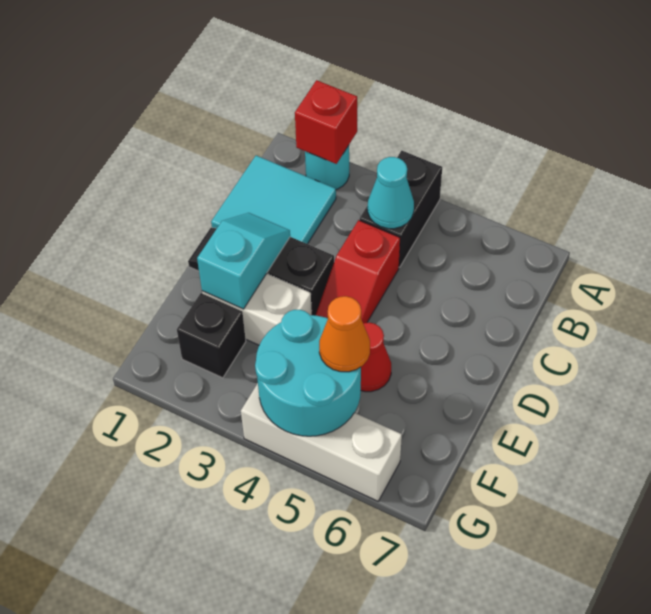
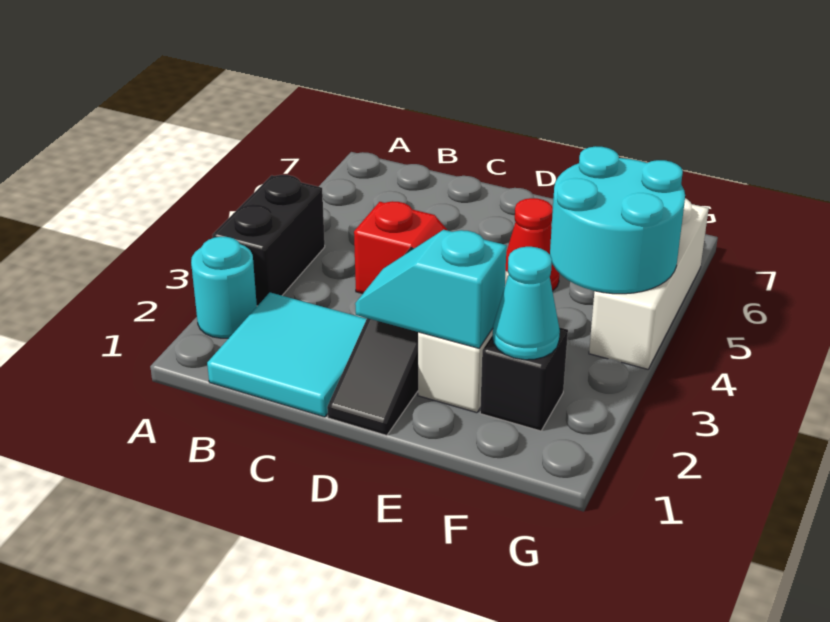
red brick A2 level 2 -> none
black brick A4:B4 level 1 -> black brick A3:A4 level 1
cyan cone B4 level 2 -> cyan cone F2 level 2
orange cone F5 level 3 -> none

